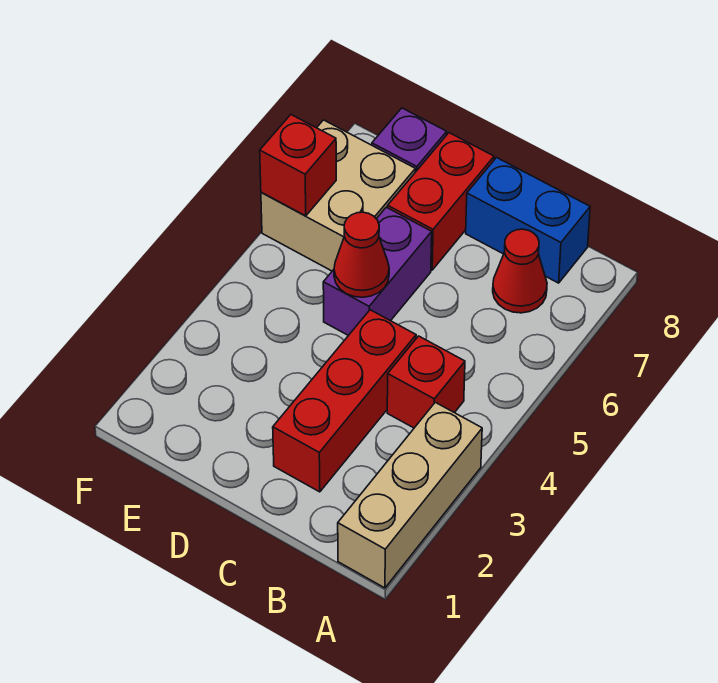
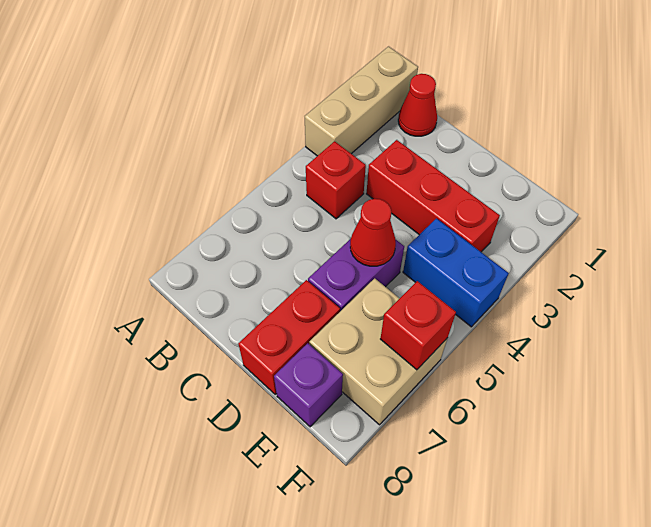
red cone B7 level 1 -> red cone B1 level 1
blue brick B8:C8 level 1 -> blue brick E4:F4 level 1
red brick C2:C4 level 1 -> red brick C3:E3 level 1

